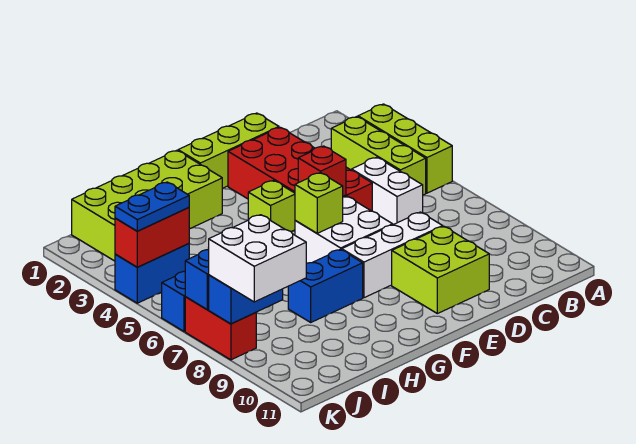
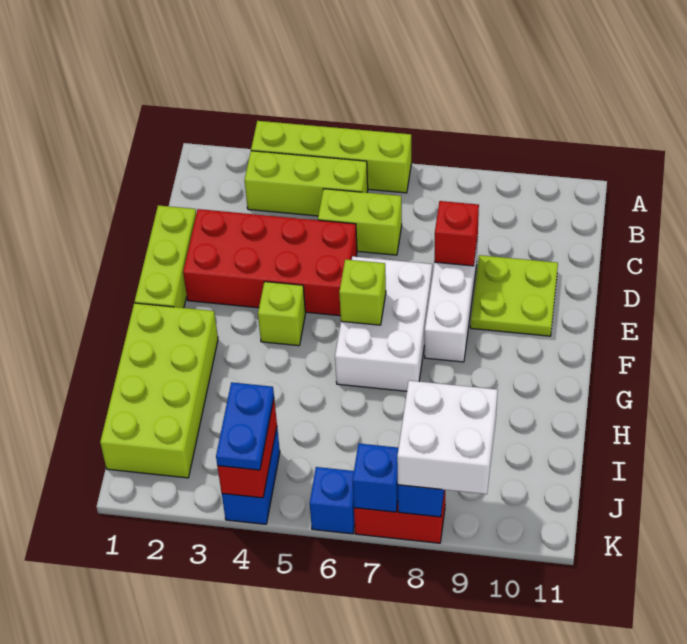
lime brick A3:A5 level 1 -> lime brick A3:A6 level 1
white brick C5:C6 level 1 -> lime brick C5:C6 level 1
lime brick D9:E10 level 1 -> lime plate D9:E10 level 1
red brick E5 level 2 -> red brick D8 level 2
white brick E6:F7 level 1 -> white brick E6:G7 level 1
blue brick G8:H8 level 1 -> none

